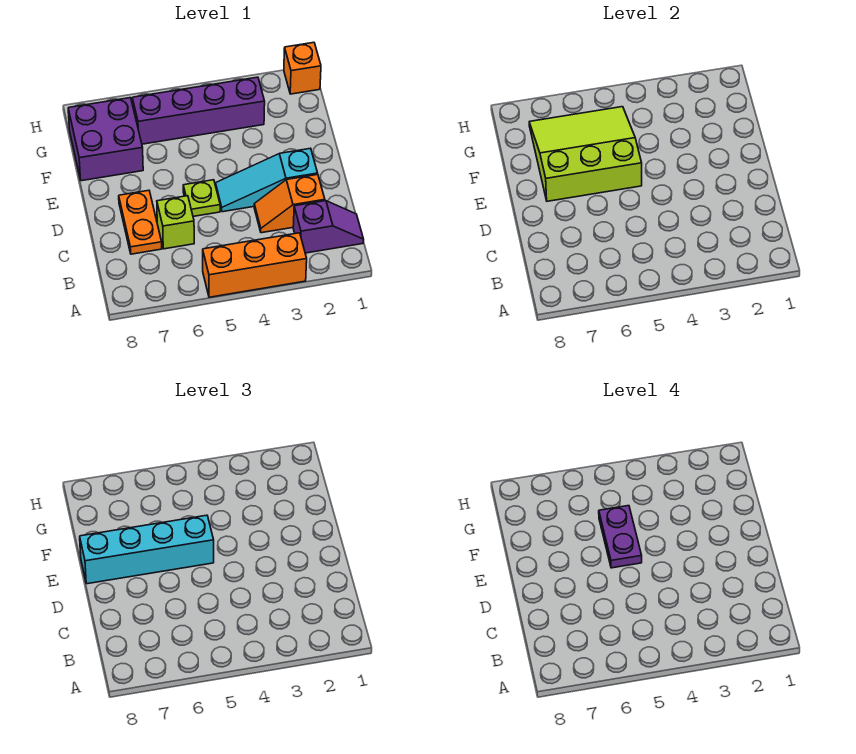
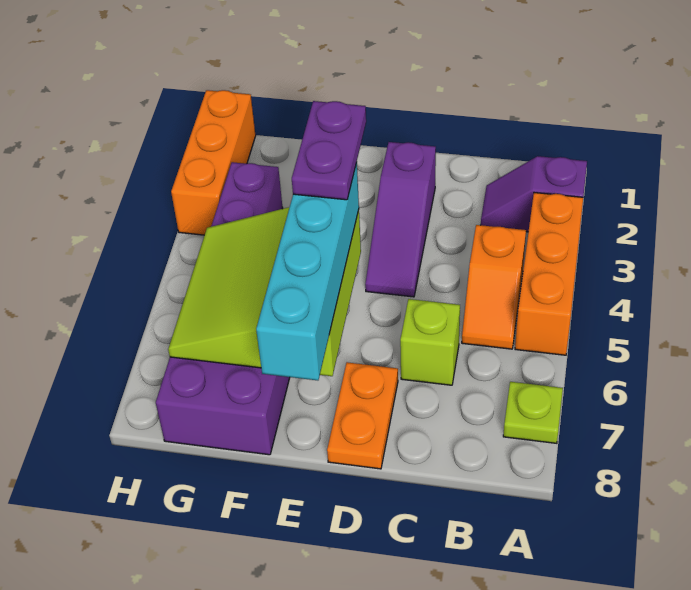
purple slope B1:B2 level 1 top 2 -> purple slope A2:B2 level 1 top A
orange slope C2:C3 level 1 top 2 -> orange slope B4:B5 level 1 top 4
orange plate C7:D7 level 1 -> orange plate D7:D8 level 1
cyan slope D2:D4 level 1 top 2 -> purple slope D2:D4 level 1 top 2
lime plate D5 level 1 -> lime plate A7 level 1
purple plate E5:F5 level 4 -> purple plate E4:E5 level 4
orange brick H1 level 1 -> orange brick H1:H3 level 1

